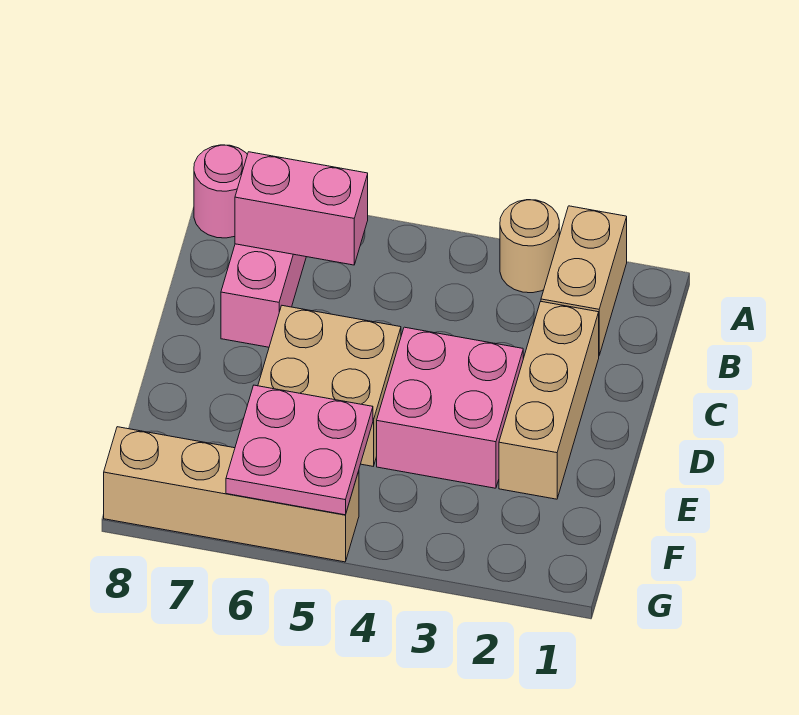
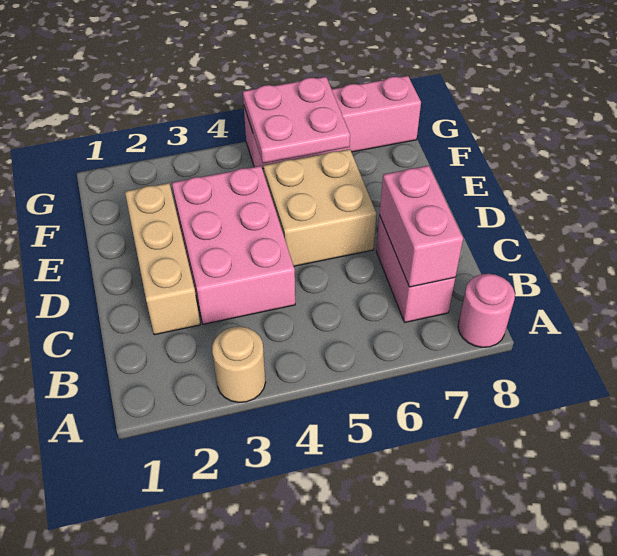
tan brick A2:B2 level 1 -> none
pink brick B6:B7 level 2 -> pink brick B7:C7 level 2
pink brick D3:E4 level 1 -> pink brick C3:E4 level 1
tan brick G5:G8 level 1 -> pink brick G5:G8 level 1

